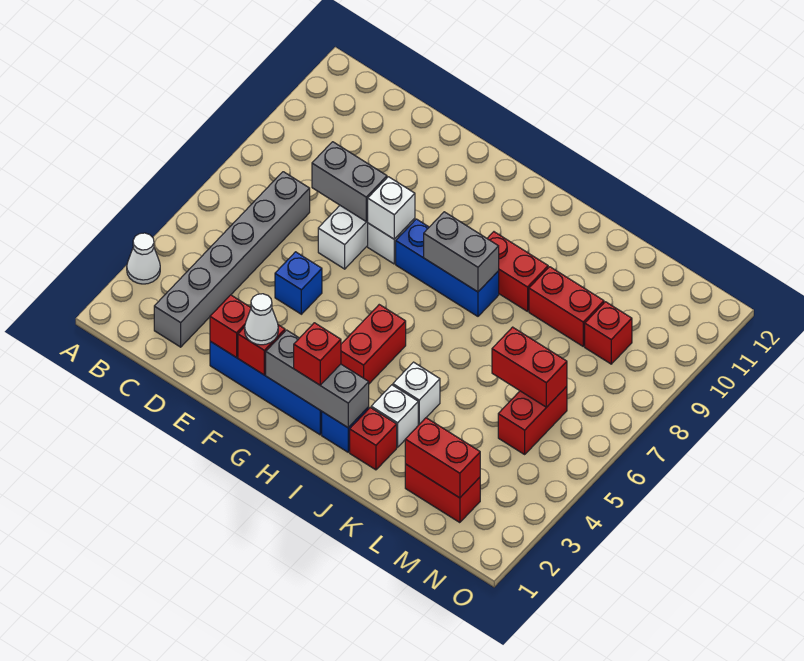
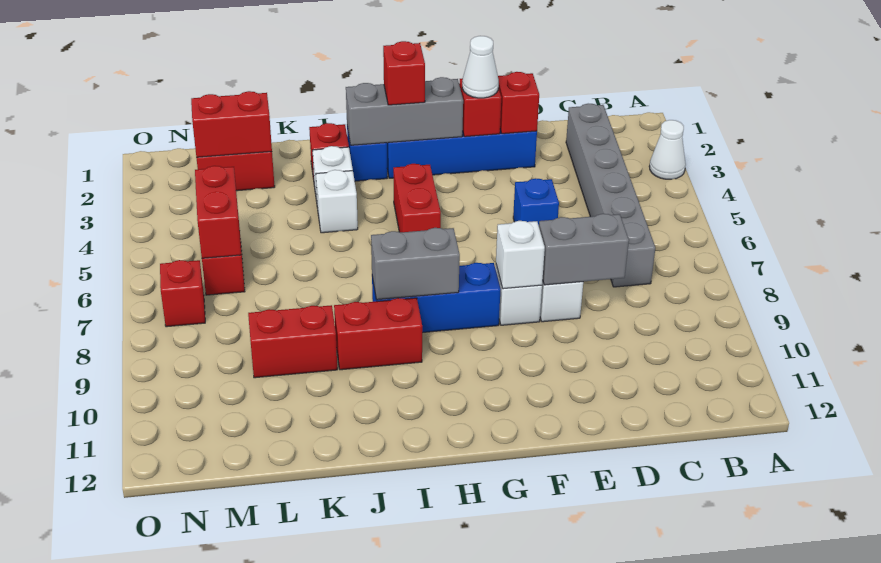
red brick L6:M6 level 2 -> red brick M5:M6 level 2
red brick M9 level 1 -> red brick N7 level 1

